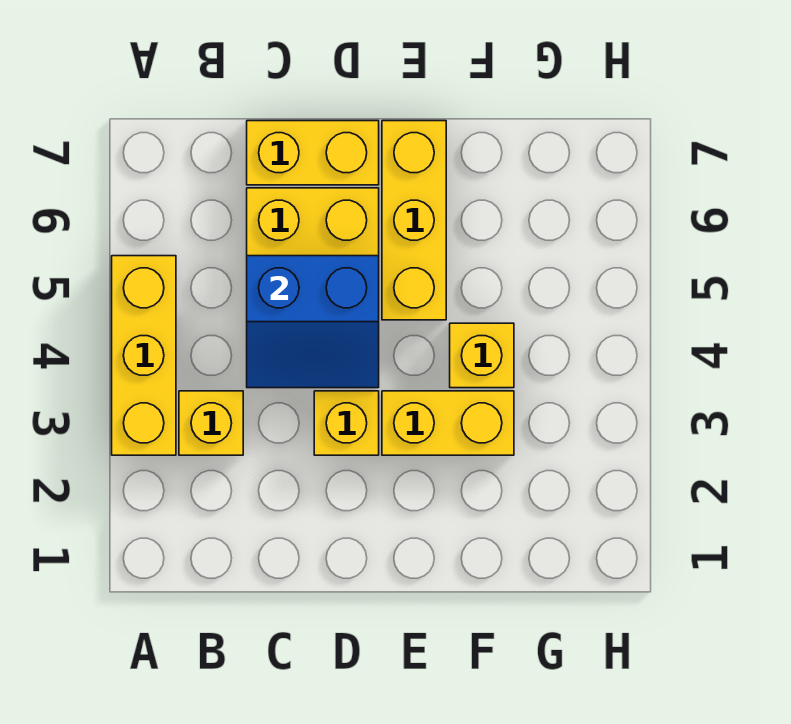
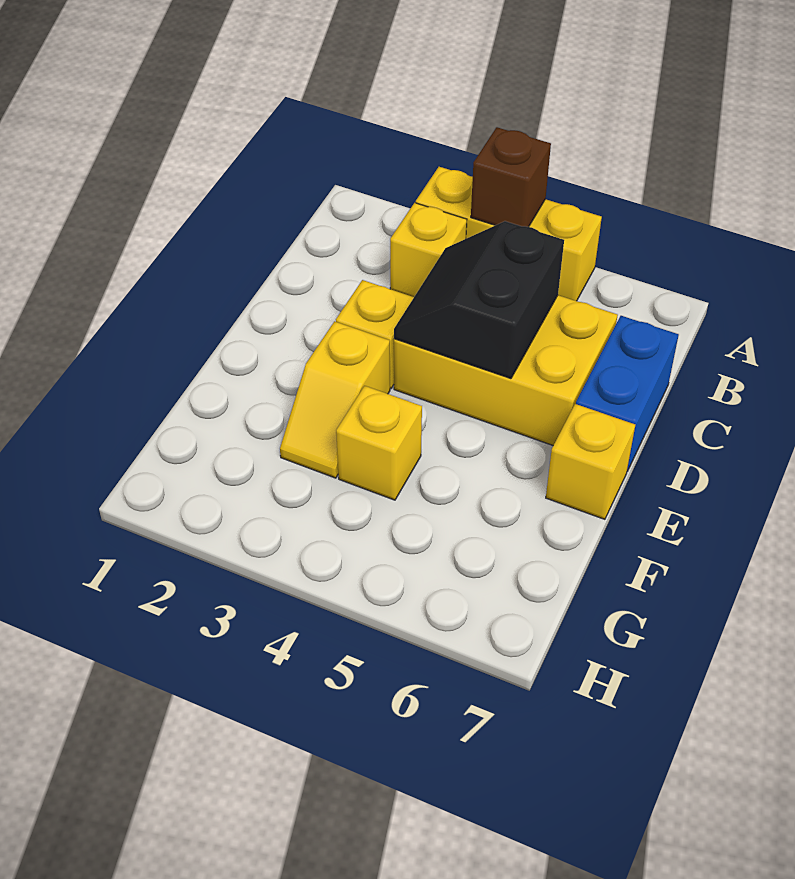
none -> brown brick A4 level 2
blue slope C4:D5 level 2 top 5 -> black slope C4:D5 level 2 top 5
yellow brick C7:D7 level 1 -> blue brick C7:D7 level 1
yellow brick E3:F3 level 1 -> yellow slope E3:F3 level 1 top E
yellow brick E5:E7 level 1 -> yellow brick E7 level 1

